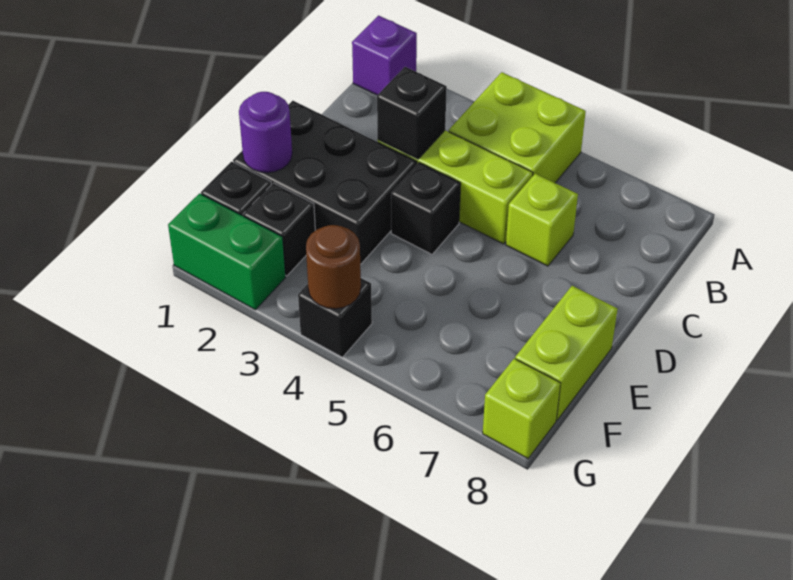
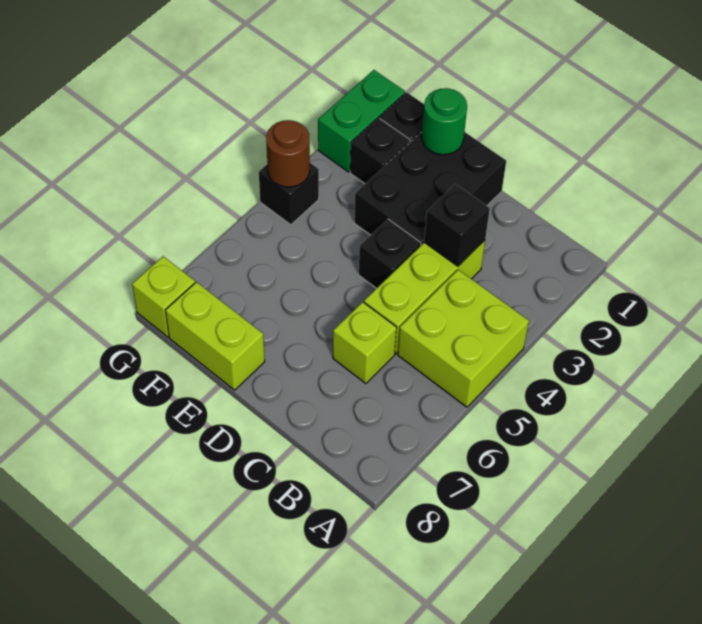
purple brick A1 level 1 -> none
purple round brick E1 level 2 -> green round brick E1 level 2

